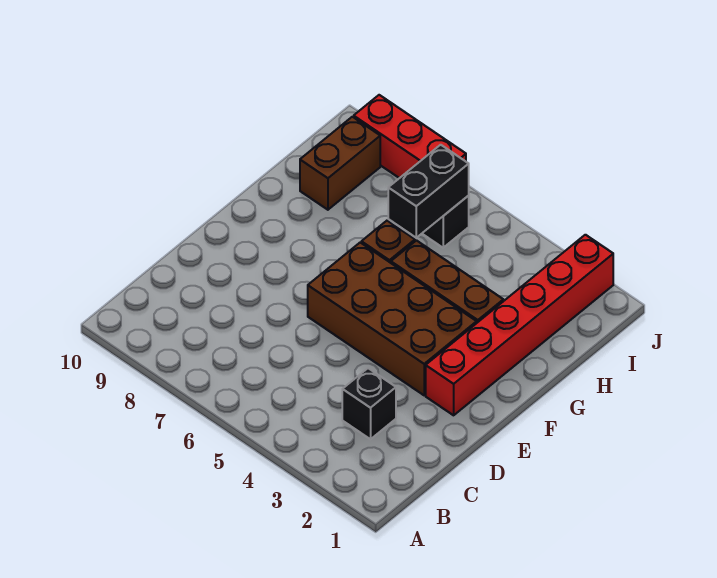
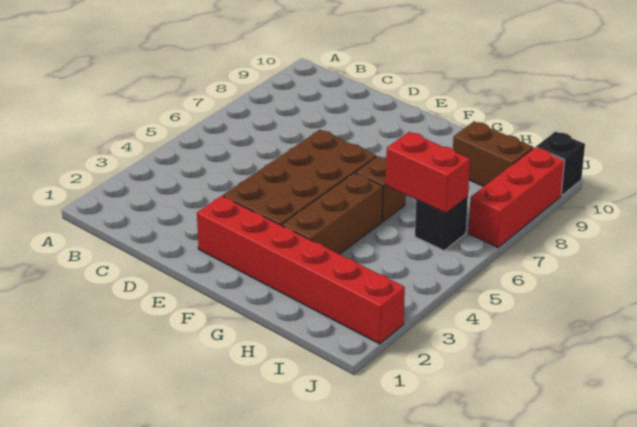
black brick C3 level 1 -> black brick J10 level 1
black brick H6:I6 level 2 -> red brick H6:I6 level 2

